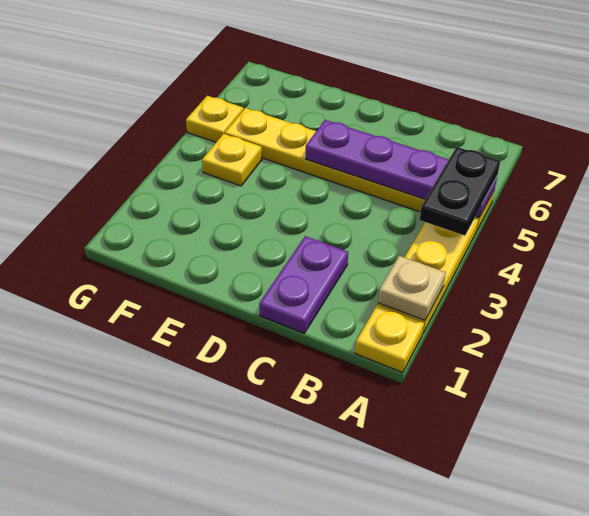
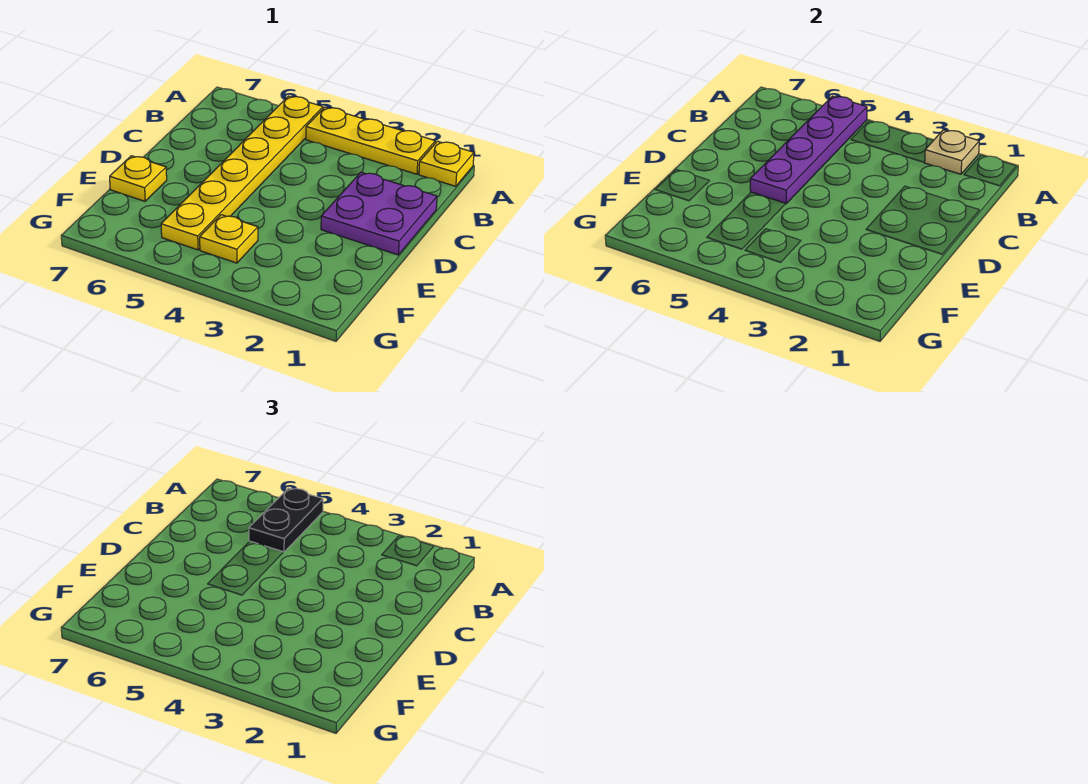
black plate A4:A5 level 3 -> black plate A5:B5 level 3
purple plate C1:C2 level 1 -> purple plate C1:D2 level 1
yellow plate G5 level 1 -> yellow plate E7 level 1

